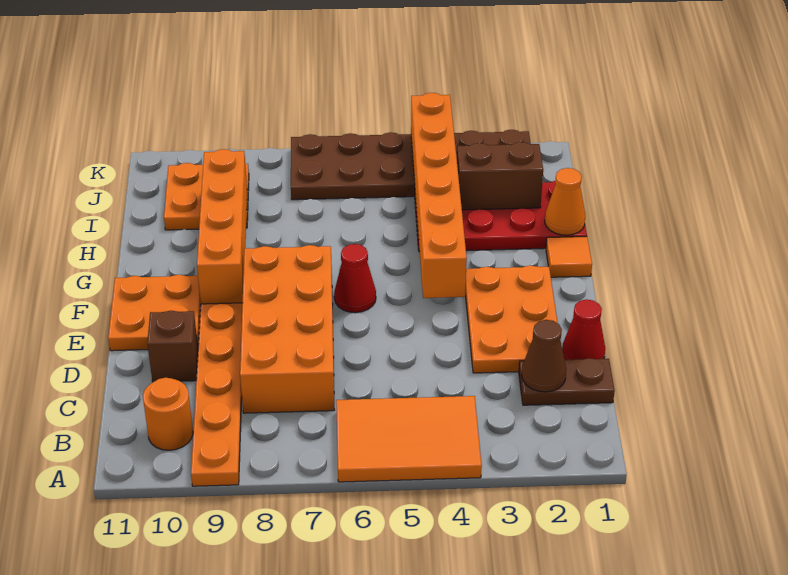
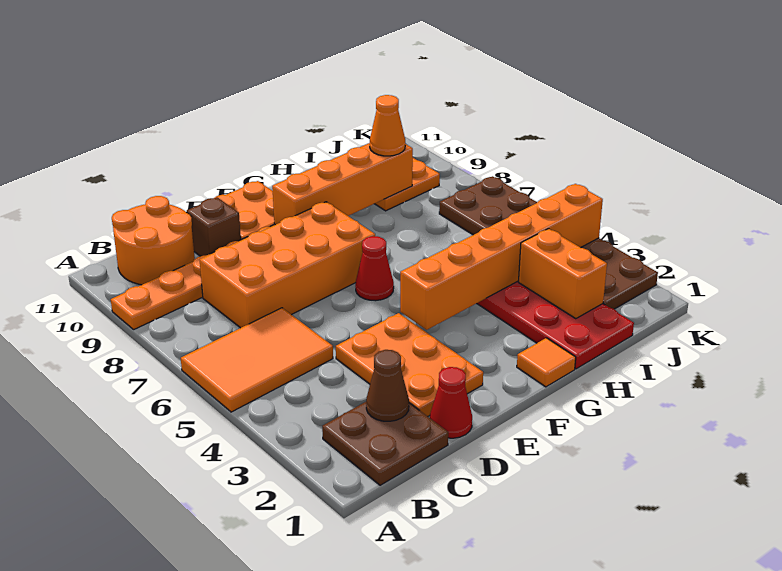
orange tile A4:B6 level 1 -> orange tile A5:C6 level 1
orange round brick B10 level 1 -> orange round brick B10:C11 level 1
brown plate C1:C2 level 1 -> brown plate B1:C2 level 1
orange plate D2:F3 level 1 -> orange plate D2:E4 level 1
orange cone H1 level 2 -> orange cone I9 level 3
brown brick I2:I3 level 2 -> orange brick I2:I3 level 2

